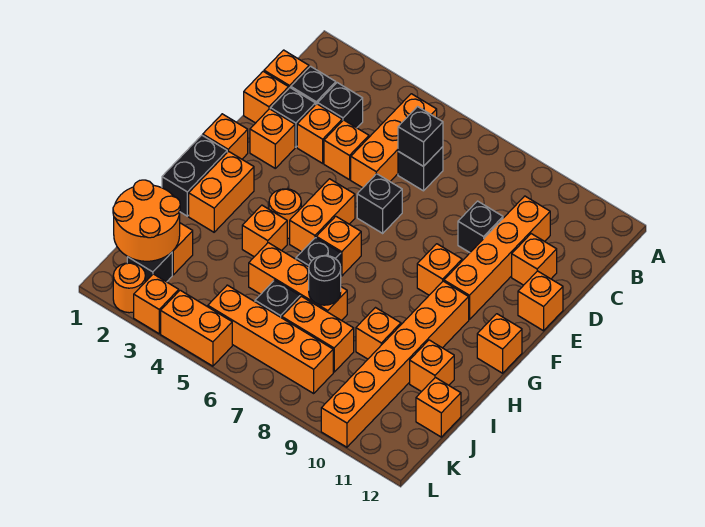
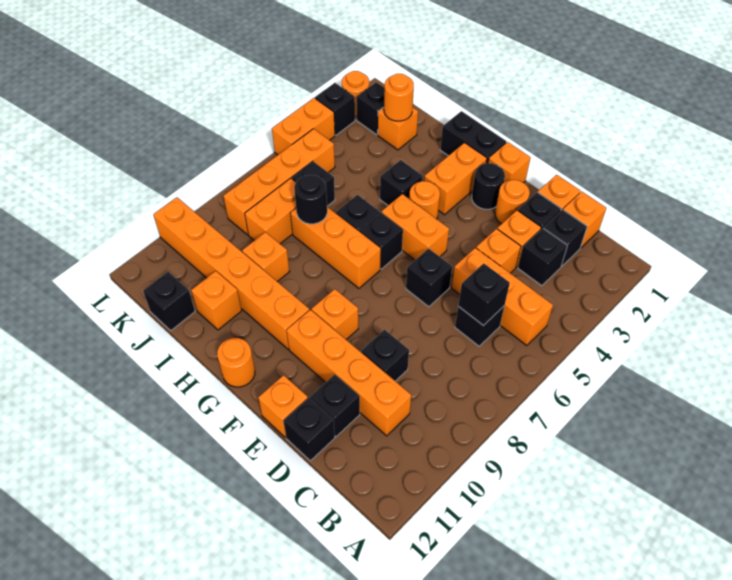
orange brick D11 level 1 -> black brick D11 level 1
none -> black brick D12 level 1
orange brick E2 level 1 -> orange round brick E2 level 1
none -> black round brick F2 level 1
orange brick G2:H2 level 1 -> orange brick G2:G3 level 1
orange brick G6 level 1 -> black brick G6 level 1
orange brick G12 level 1 -> orange round brick G12 level 1
orange brick H4 level 1 -> black brick H4 level 1
orange brick I5:I7 level 1 -> orange brick G7:I7 level 1
orange round brick J1:K2 level 2 -> orange round brick J2 level 2
orange brick J12 level 1 -> black brick J12 level 1
orange brick L3 level 1 -> black brick L3 level 1

